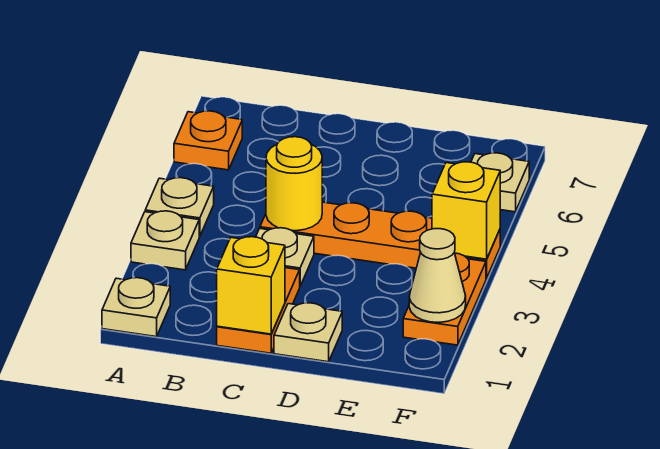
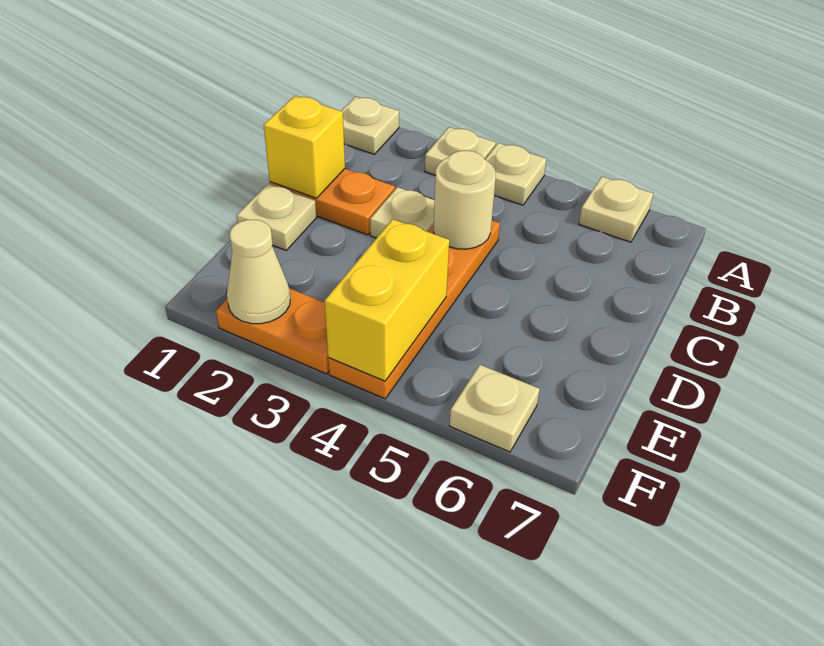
orange plate A6 level 1 -> tan plate A6 level 1
yellow round brick C4 level 2 -> tan round brick C4 level 2
yellow brick F4 level 2 -> yellow brick E4:F4 level 2

